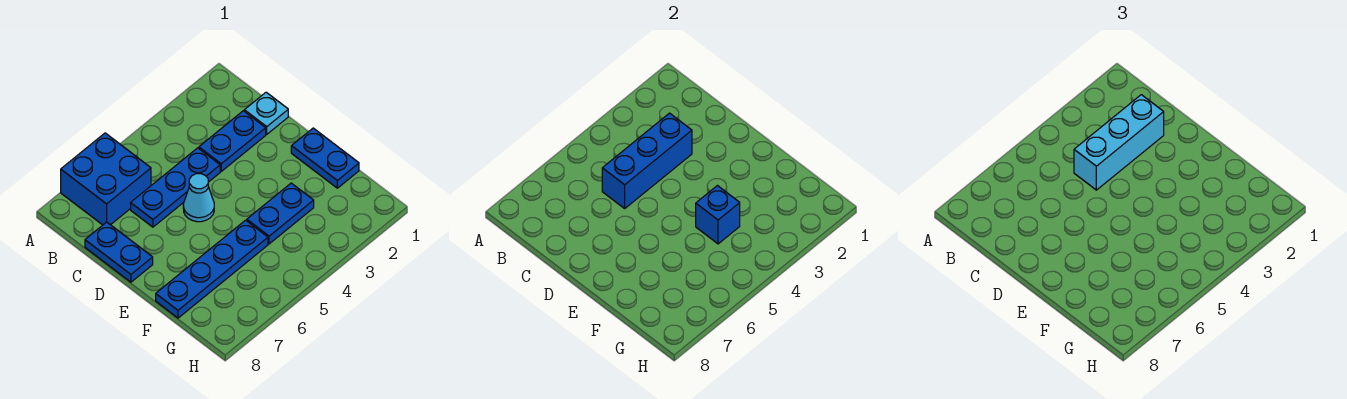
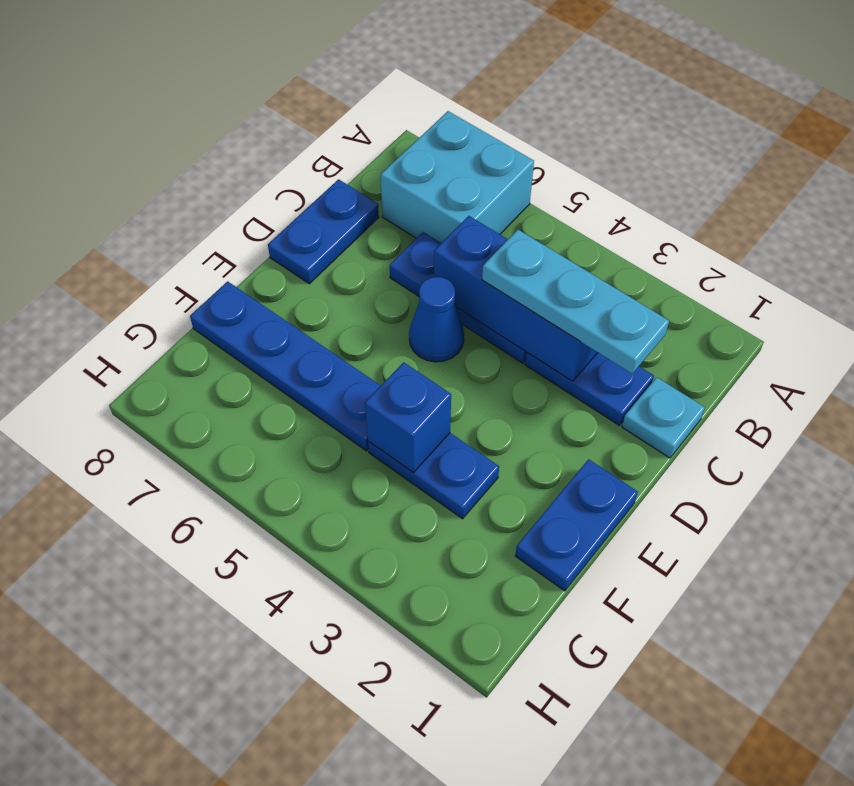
blue brick A6:B7 level 1 -> cyan brick A6:B7 level 1
cyan brick C2:C4 level 3 -> cyan plate C2:C4 level 3
cyan cone D5 level 1 -> blue cone D5 level 1

